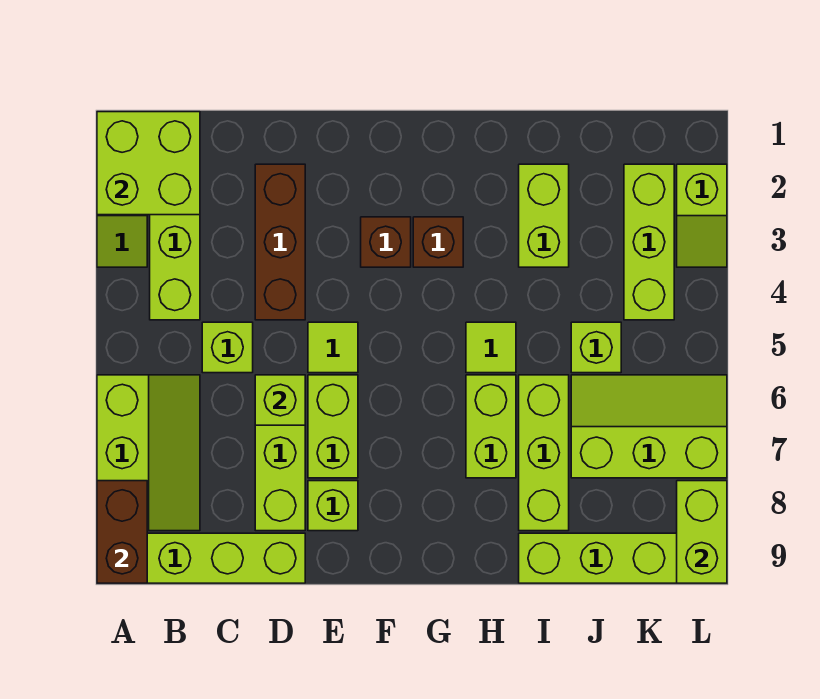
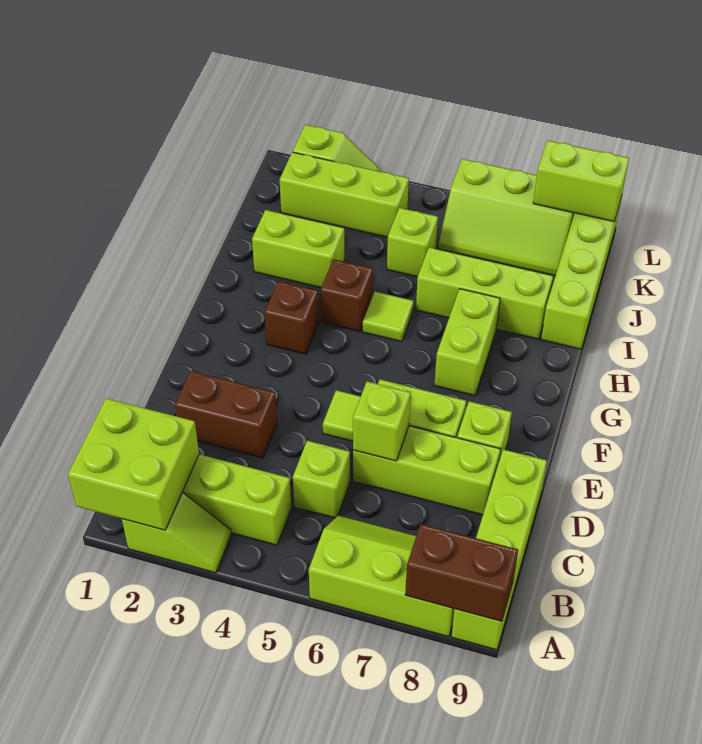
brown brick D2:D4 level 1 -> brown brick D2:D3 level 1
brown brick F3 level 1 -> brown brick H4 level 1
lime brick H6:H7 level 1 -> lime brick G7:H7 level 1
lime slope J6:L7 level 1 top 7 -> lime slope K6:L8 level 1 top L

